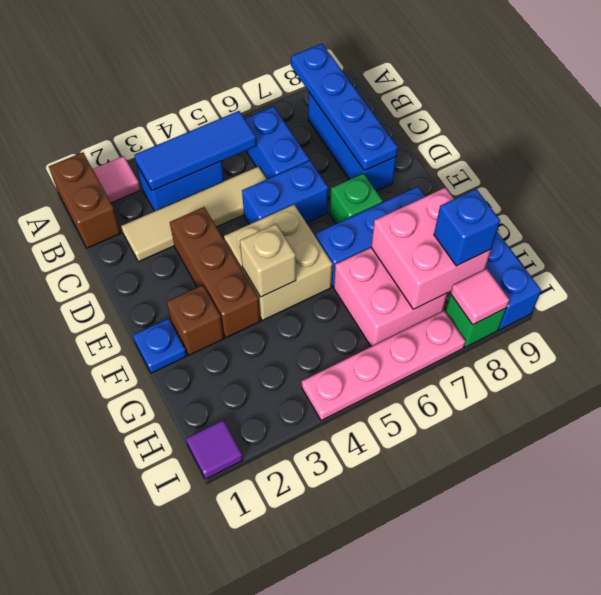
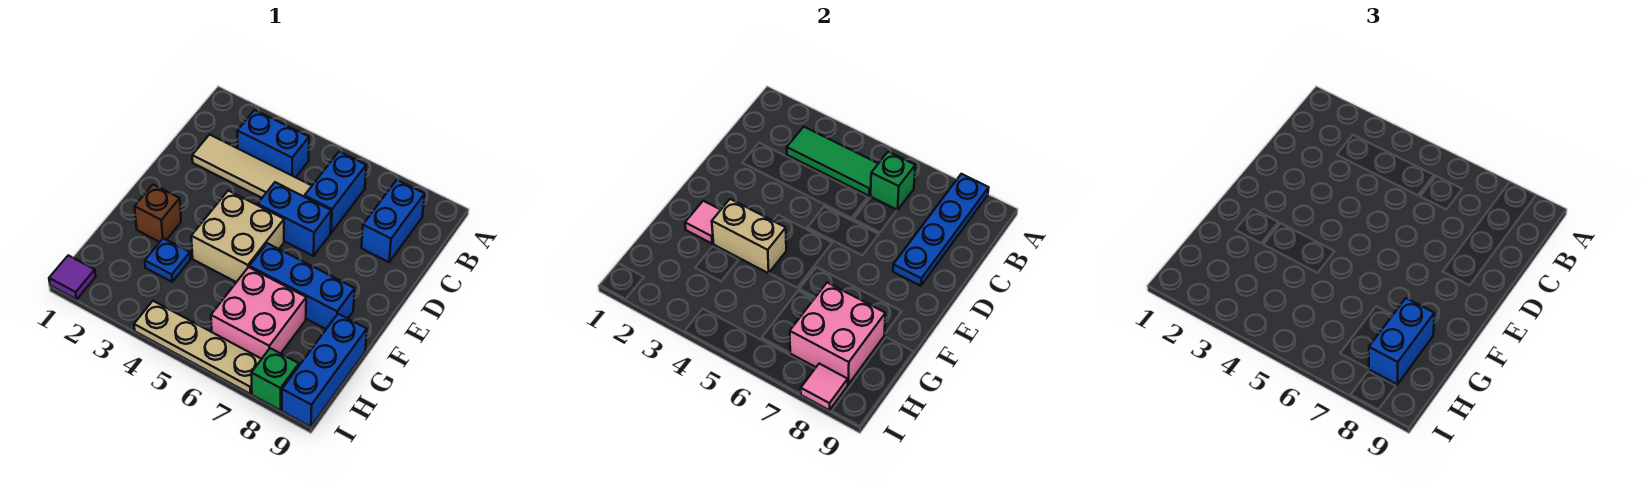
brown brick A1:B1 level 1 -> none
pink tile A2 level 1 -> pink tile F2 level 2
blue tile B3:B5 level 2 -> green tile B3:B5 level 2
blue brick B8:D8 level 1 -> blue brick B8:C8 level 1
brown brick D3:F3 level 1 -> none
green brick E7 level 1 -> green brick B6 level 2
blue plate F1 level 1 -> blue plate G3 level 1
tan brick F4 level 2 -> tan brick F3:F4 level 2
blue brick H8 level 3 -> blue brick G8:H8 level 3
pink plate I4:I7 level 1 -> tan plate I4:I7 level 1

